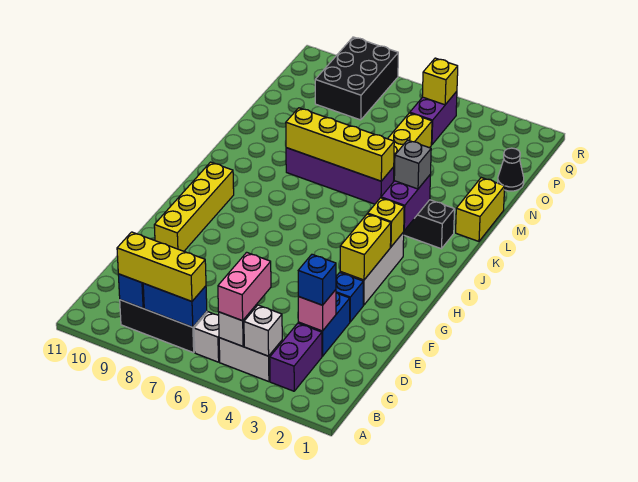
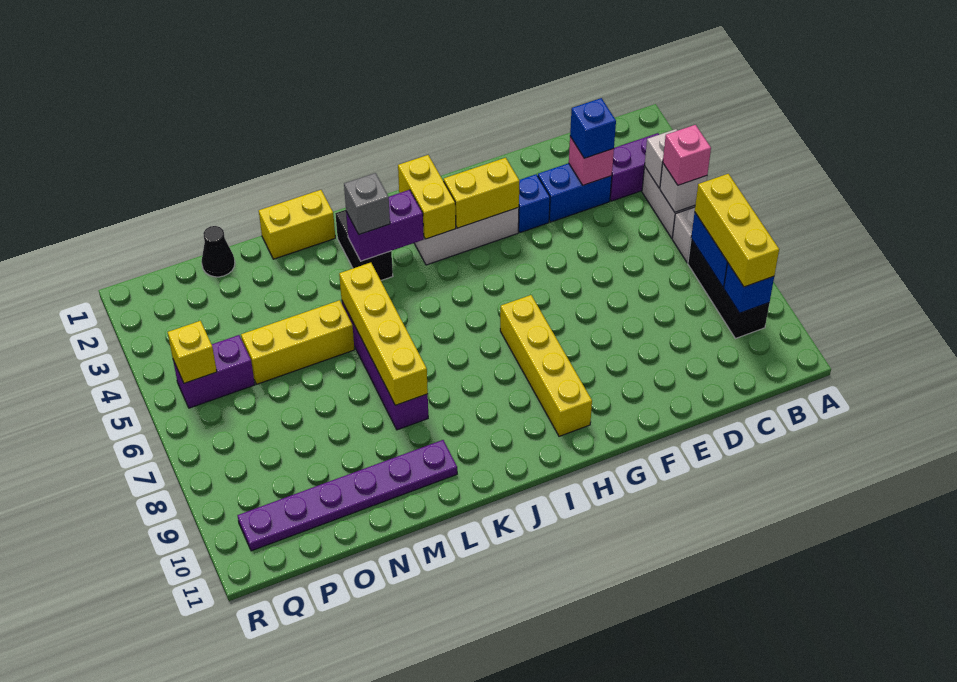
pink brick B5:C5 level 3 -> pink brick B5 level 3
yellow brick F10:I10 level 1 -> yellow brick H7:H10 level 1
yellow brick I3 level 2 -> yellow brick I2:I3 level 2
none -> purple plate L10:Q10 level 1
black brick P8:R9 level 1 -> none

